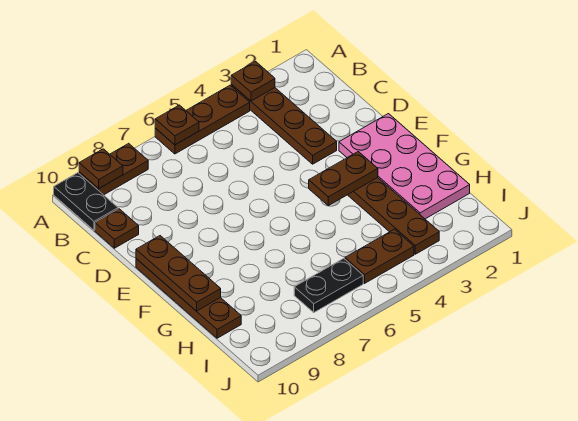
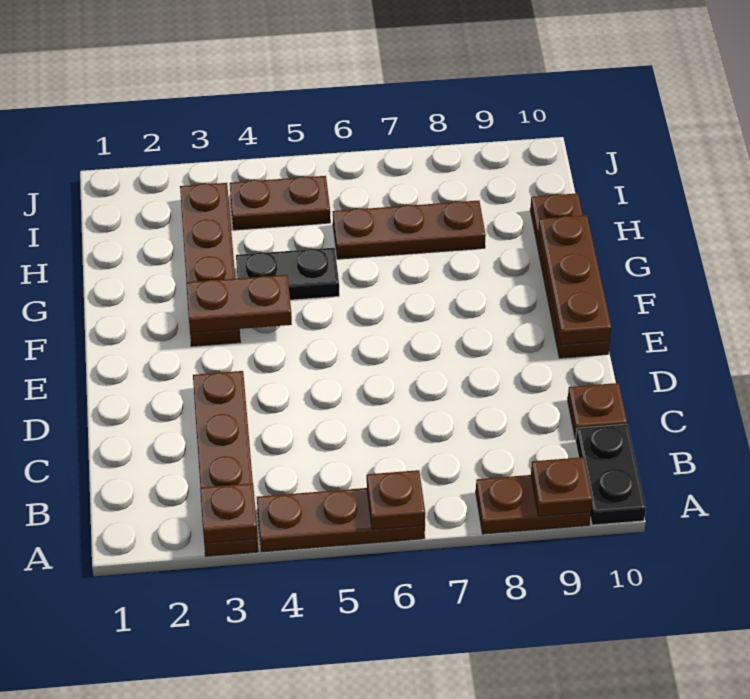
pink plate E1:H2 level 1 -> none
none -> brown plate H6:H8 level 1
black plate I6:I7 level 1 -> black plate G4:G5 level 1

